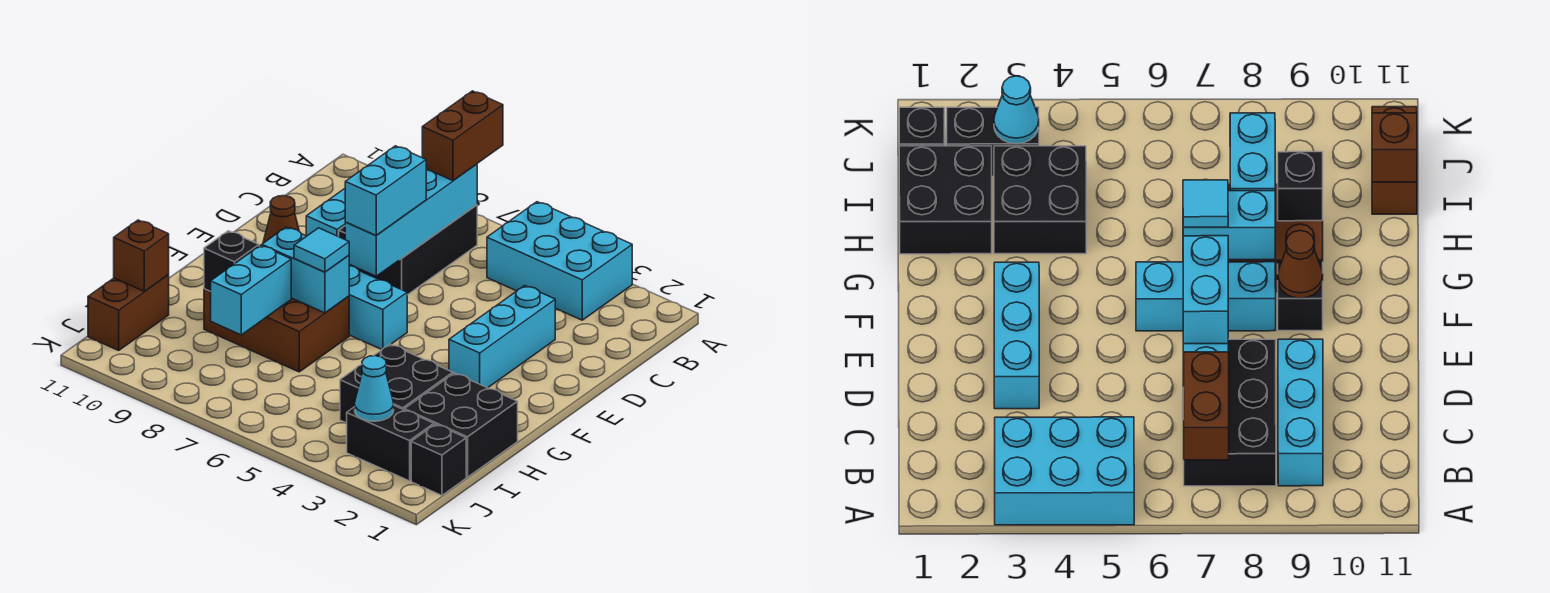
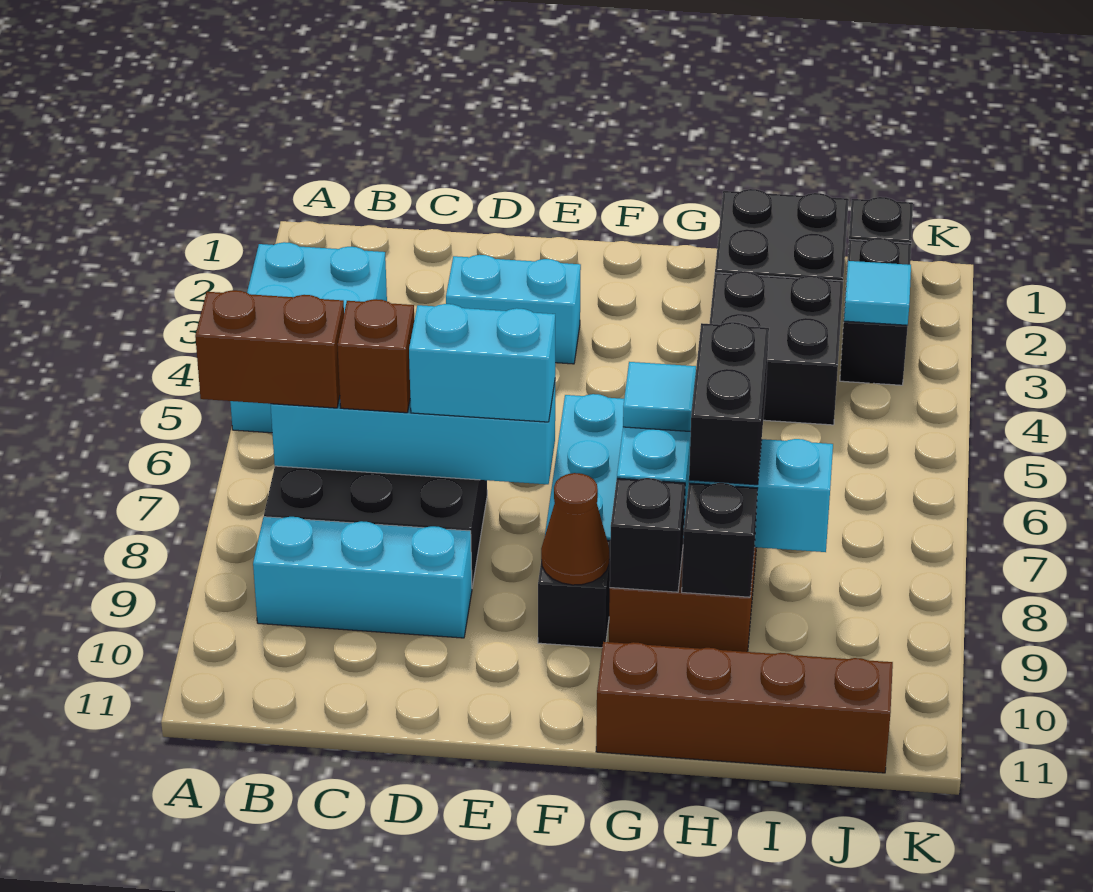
cyan brick D3:F3 level 1 -> cyan brick D3:E3 level 1
none -> black brick G9 level 2
none -> black brick H7:H8 level 3
brown brick I11:J11 level 1 -> brown brick G11:J11 level 1
brown brick I11 level 2 -> brown brick C7 level 3
cyan cone J3 level 2 -> cyan tile J3 level 2

